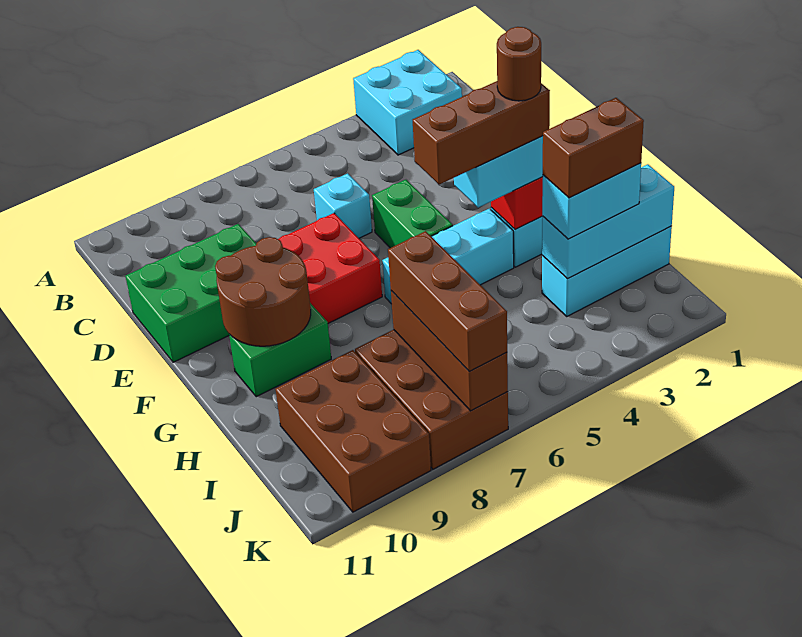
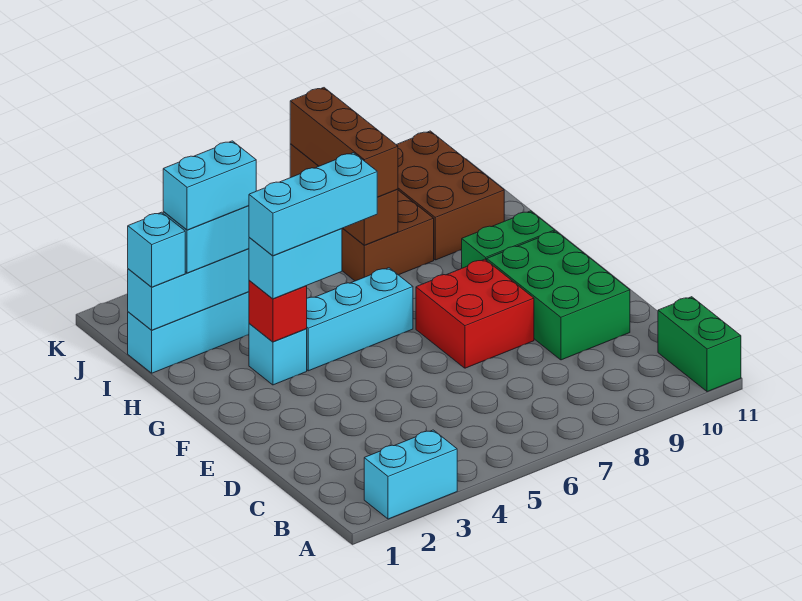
cyan brick A2:B3 level 1 -> cyan brick A2:A3 level 1
cyan brick D6 level 1 -> cyan brick I1 level 3
green brick D9:E11 level 1 -> green brick D9:F10 level 1
green brick E5:F5 level 1 -> green brick A11:B11 level 1
brown round brick F9:G10 level 2 -> none
brown brick G3:G5 level 4 -> cyan brick G3:G5 level 4
brown round brick G3 level 5 -> none
brown brick I2:I3 level 4 -> cyan brick I2:I3 level 4

